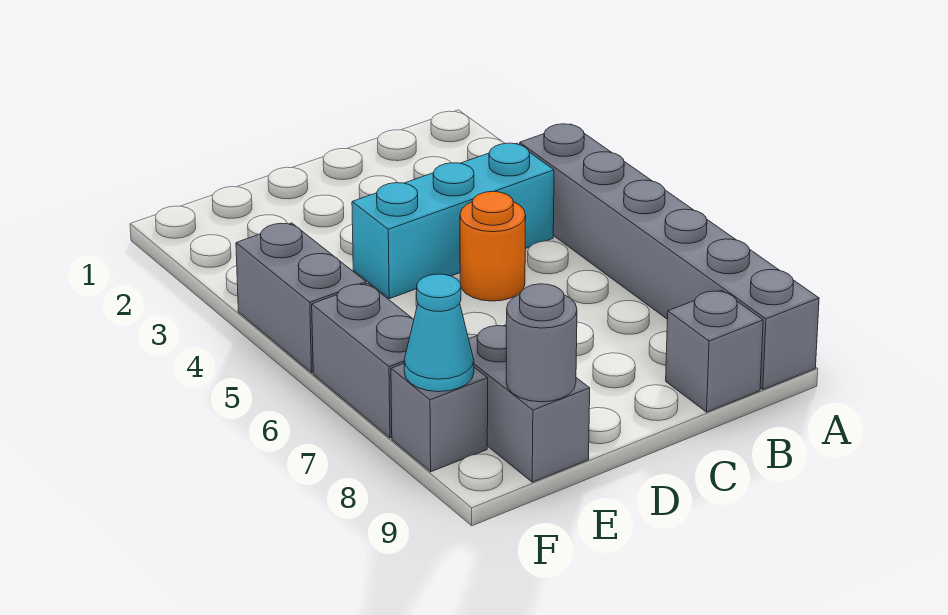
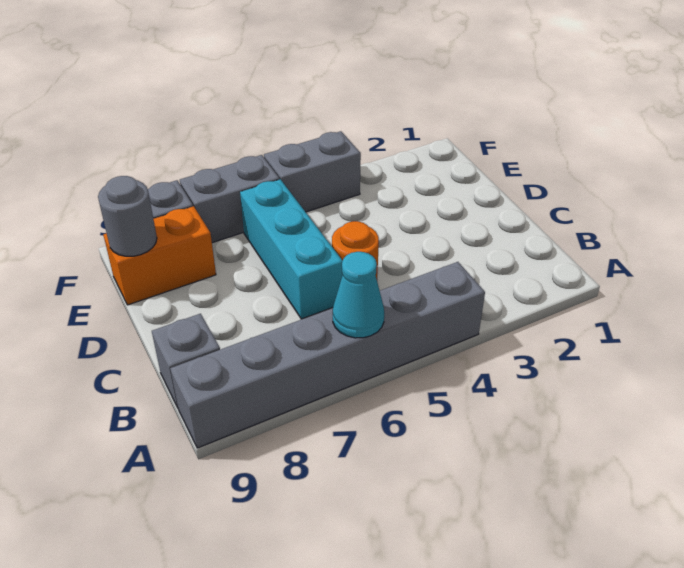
cyan brick B4:D4 level 1 -> cyan brick C6:E6 level 1
grey brick E8:E9 level 1 -> orange brick E8:E9 level 1
cyan cone F8 level 2 -> cyan cone A6 level 2

